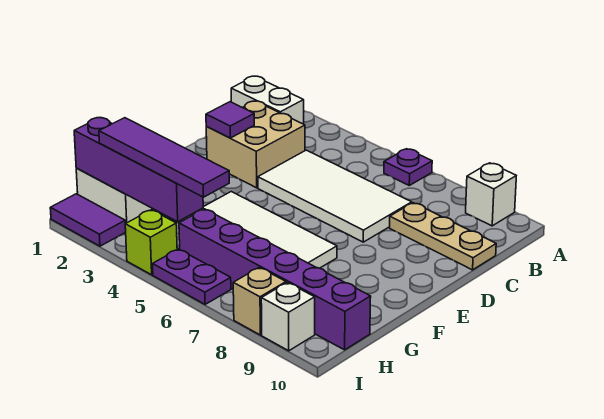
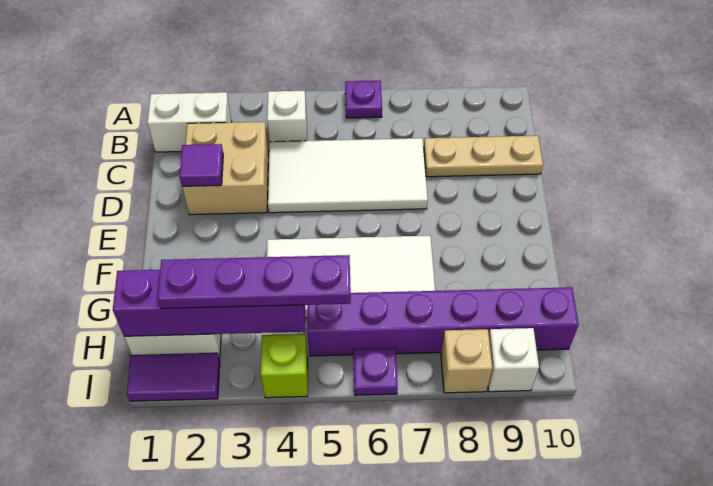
white brick A9 level 1 -> white brick B4 level 1
purple tile H2:H5 level 3 -> purple plate H2:H5 level 3
purple plate I5:I6 level 1 -> purple plate I6 level 1

